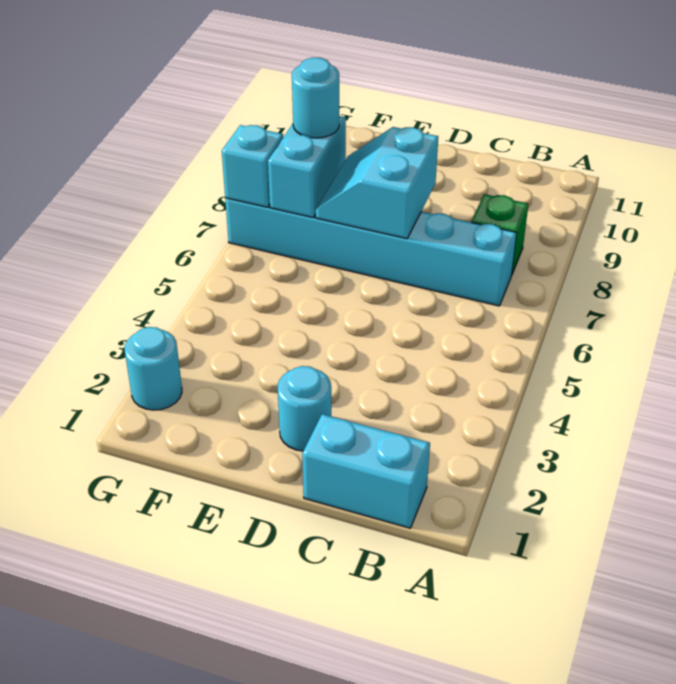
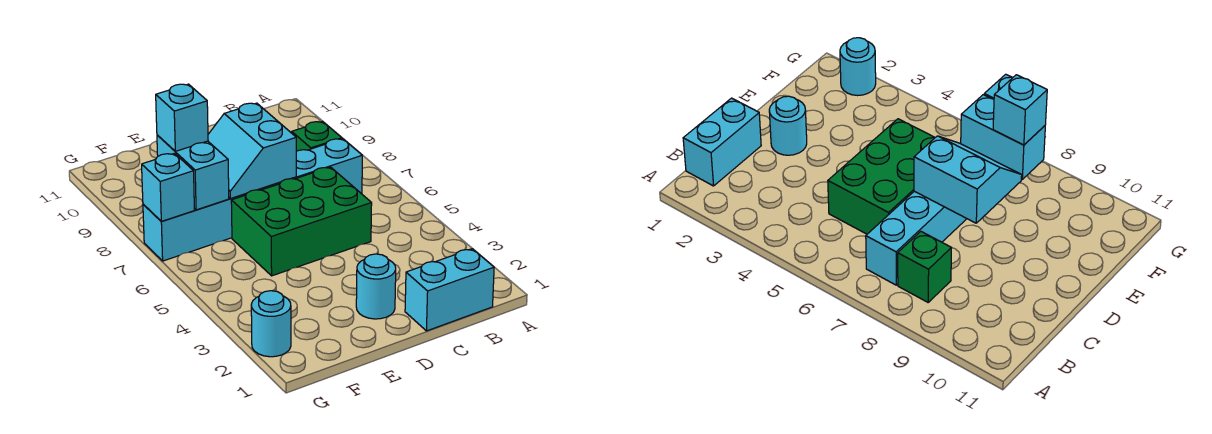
none -> green brick C5:E6 level 1
cyan round brick F8 level 3 -> cyan brick F8 level 3

